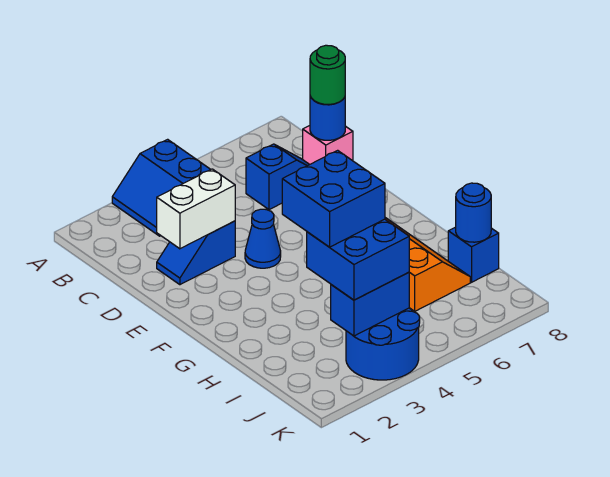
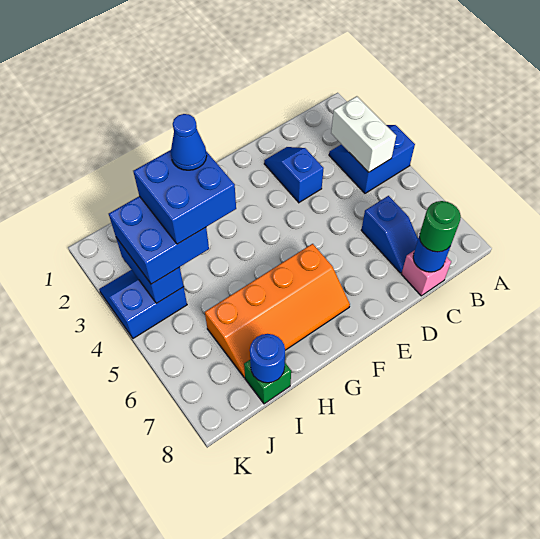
white brick D2:D3 level 2 -> white brick B3:B4 level 2
blue cone E4 level 1 -> blue cone H3 level 5
blue brick I8 level 1 -> green brick I8 level 1
blue round brick J3:K4 level 1 -> blue slope J3:K4 level 1 top 4

